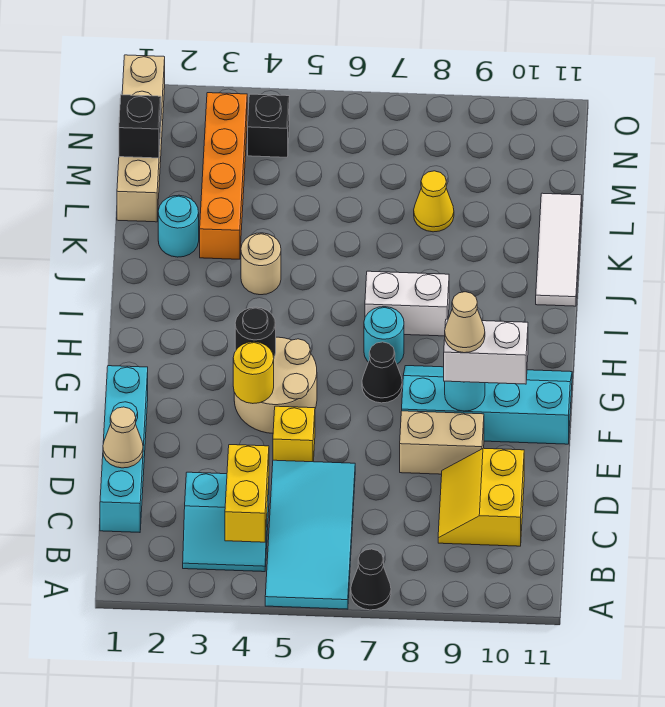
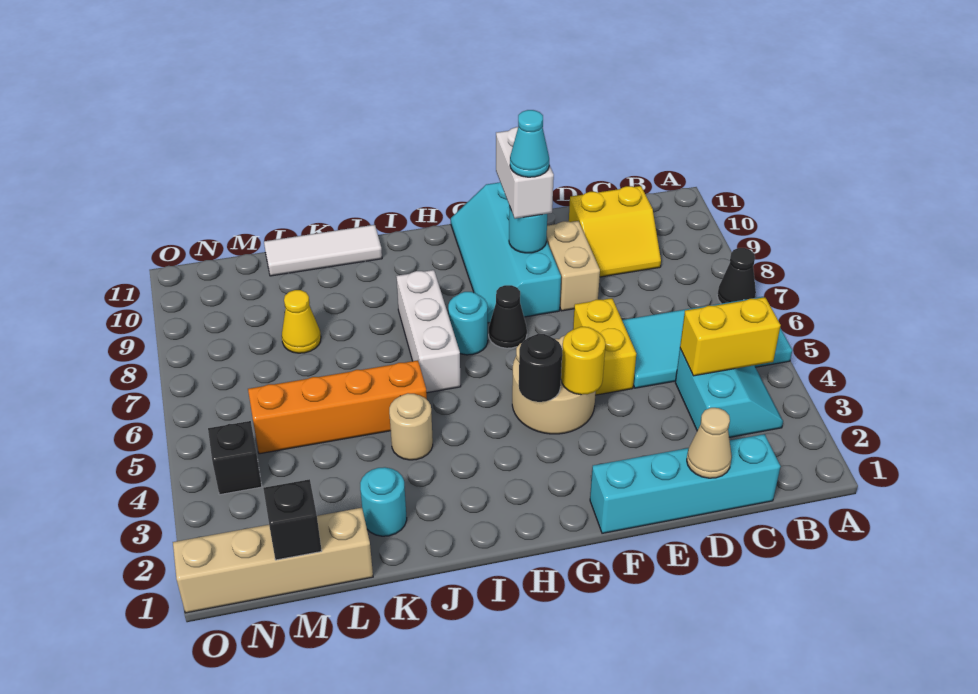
yellow brick E5 level 1 -> yellow brick E5:E6 level 1
tan cone F9 level 4 -> cyan cone F9 level 4
white brick I7:I8 level 1 -> white brick I6:I8 level 1
orange brick K3:N3 level 1 -> orange brick J5:M5 level 1

